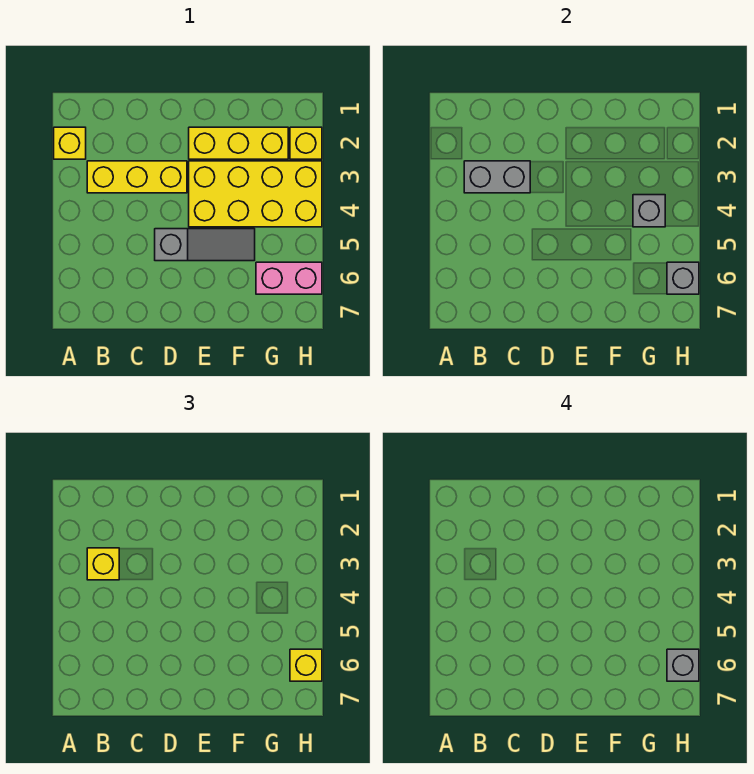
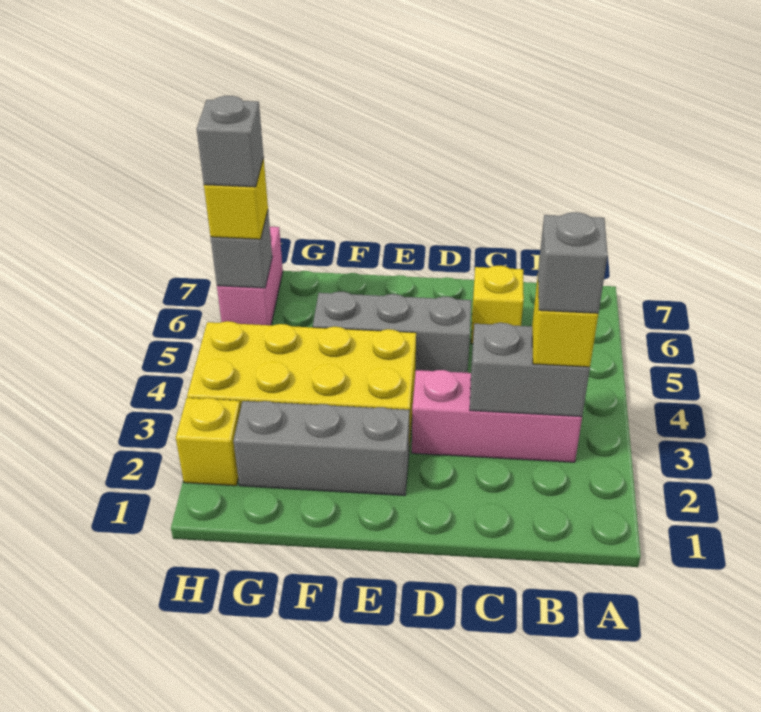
yellow brick A2 level 1 -> yellow brick C6 level 1
yellow brick B3:D3 level 1 -> pink brick B3:D3 level 1
grey slope D5:F5 level 1 top D -> grey brick D5:F5 level 1
yellow brick E2:G2 level 1 -> grey brick E2:G2 level 1
grey brick G4 level 2 -> grey brick B3 level 4
pink brick G6:H6 level 1 -> pink brick H6:H7 level 1

